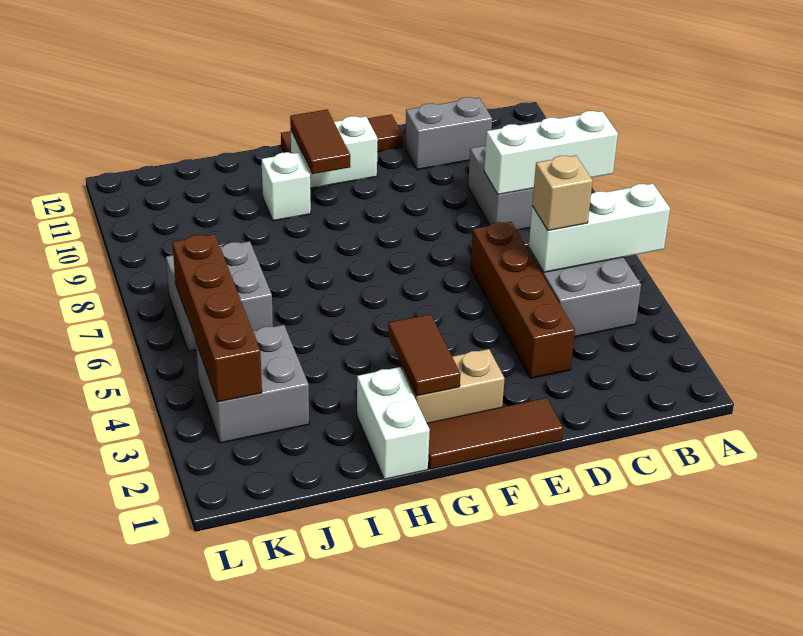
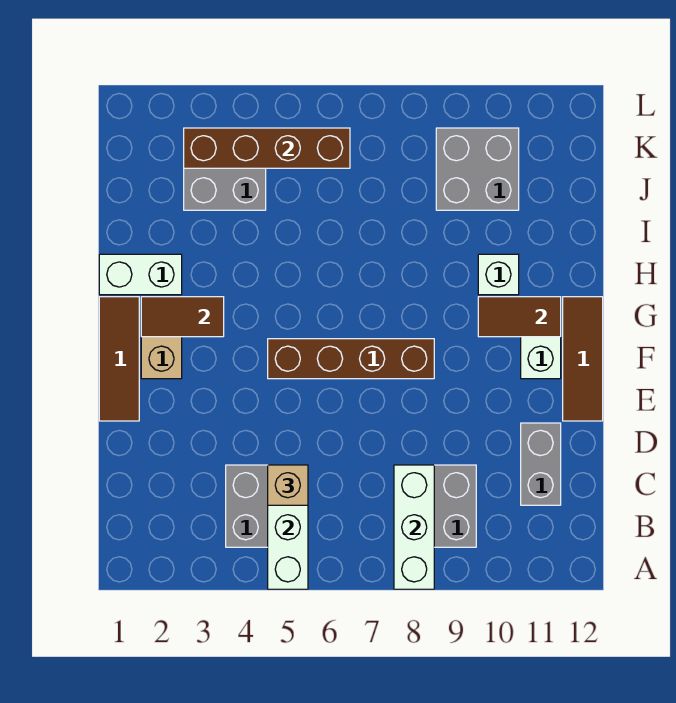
brown brick D3:D6 level 1 -> brown brick F5:F8 level 1
grey brick J6:K7 level 1 -> grey brick J9:K10 level 1

